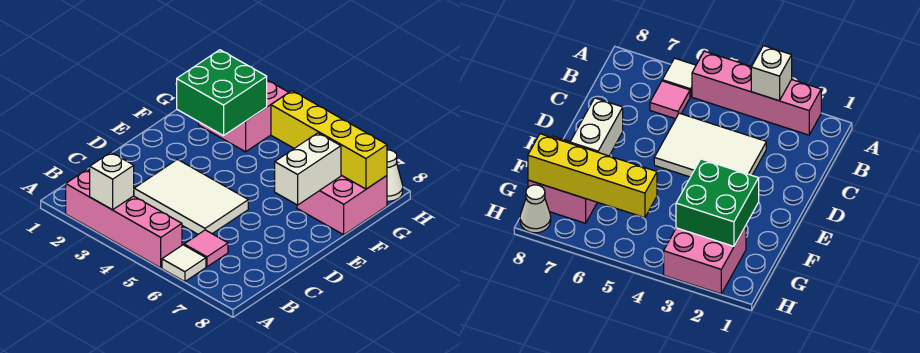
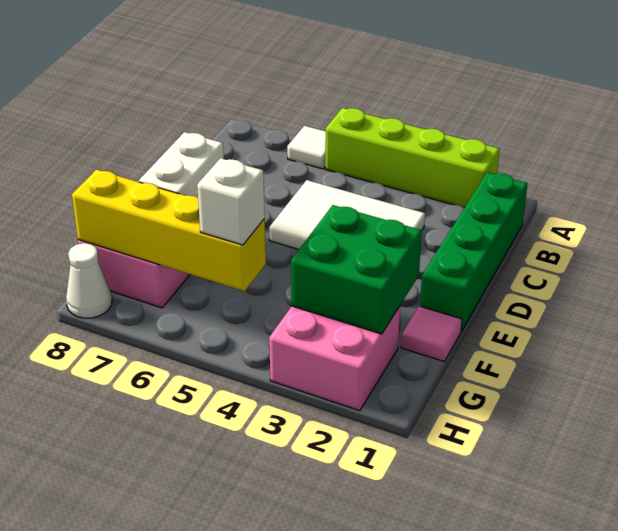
pink brick A2:A5 level 1 -> lime brick A2:A5 level 1
white brick A3 level 2 -> white brick G5 level 3
none -> green brick B1:E1 level 1
pink tile B6 level 1 -> pink tile F1 level 1

